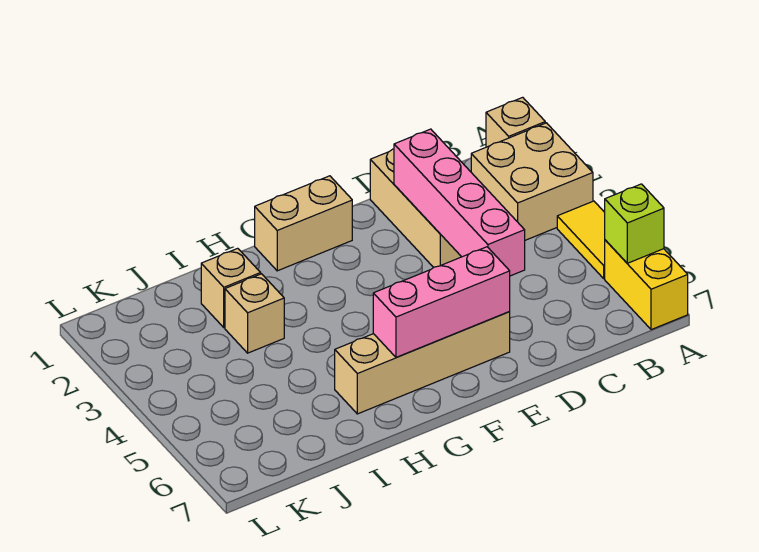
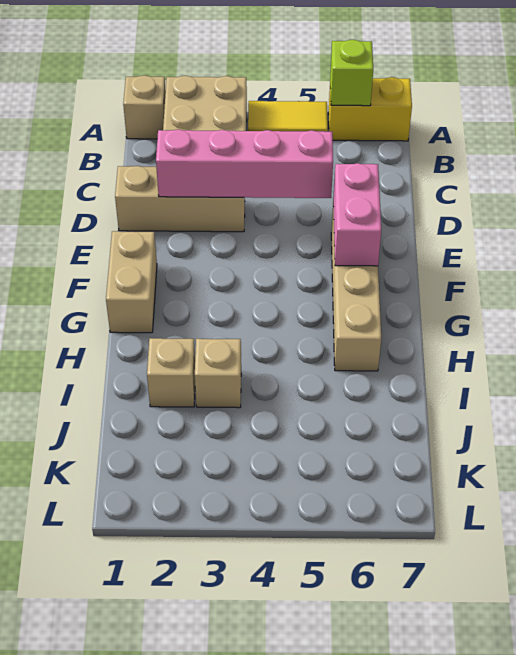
pink brick E6:G6 level 2 -> pink brick E6:F6 level 2

